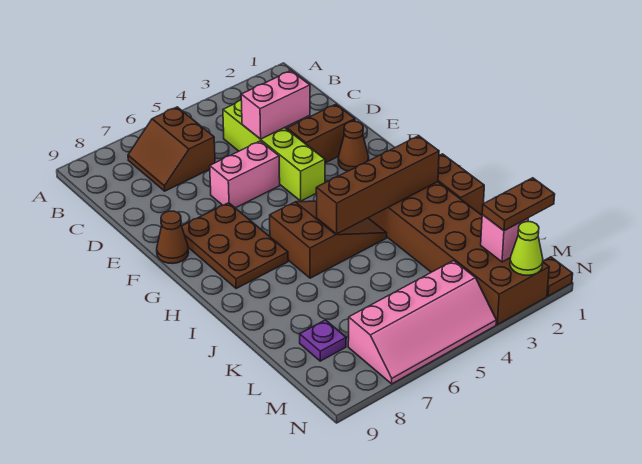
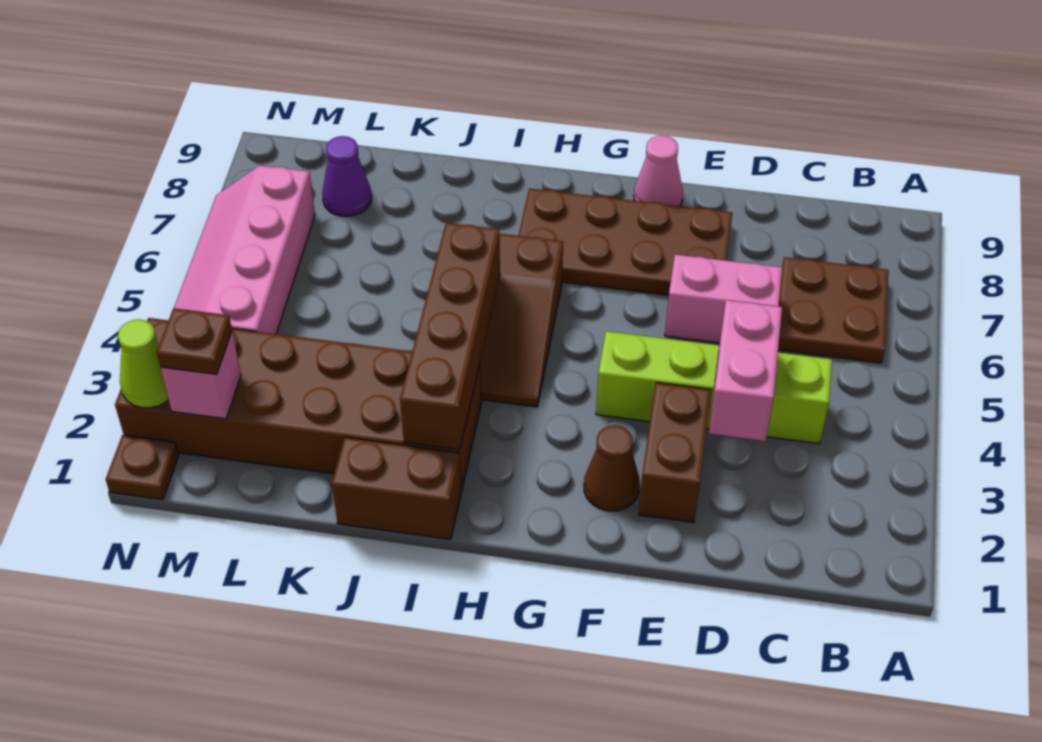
brown slope B6:C7 level 1 top 6 -> brown plate B6:C7 level 1
pink brick E5:E6 level 1 -> pink brick D6:E6 level 1
brown plate F7:H8 level 1 -> brown plate E7:H8 level 1
brown cone F9 level 1 -> pink cone F9 level 1
purple plate L8 level 1 -> purple cone L8 level 1
brown plate M1:M2 level 3 -> brown plate M2 level 3

